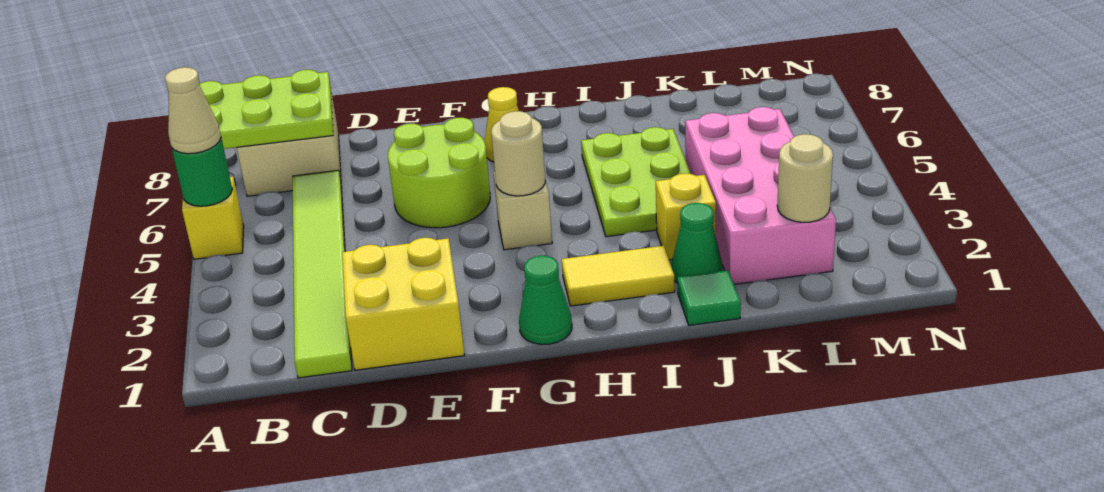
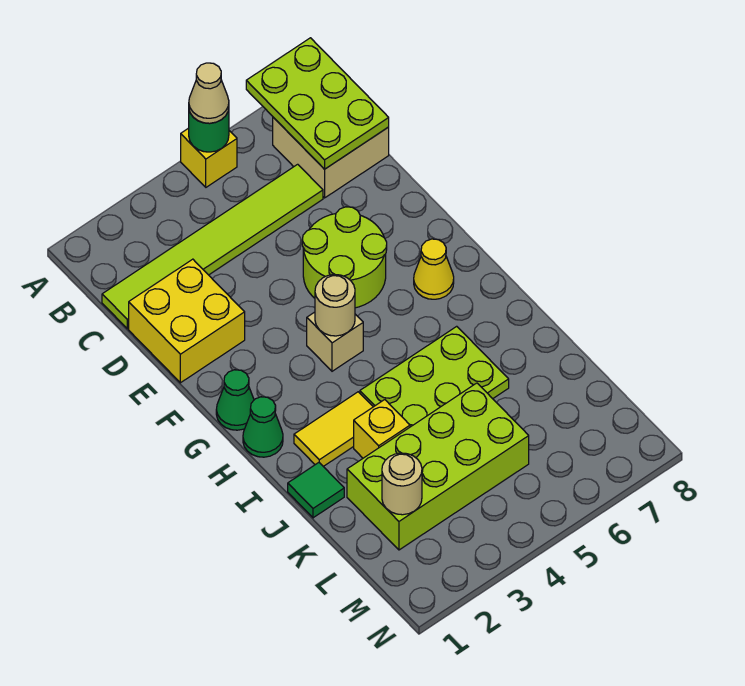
yellow tile H2:I2 level 1 -> yellow tile I2:I3 level 1
green cone J2 level 1 -> green cone H1 level 1
pink brick K2:L5 level 1 -> lime brick K2:L5 level 1

